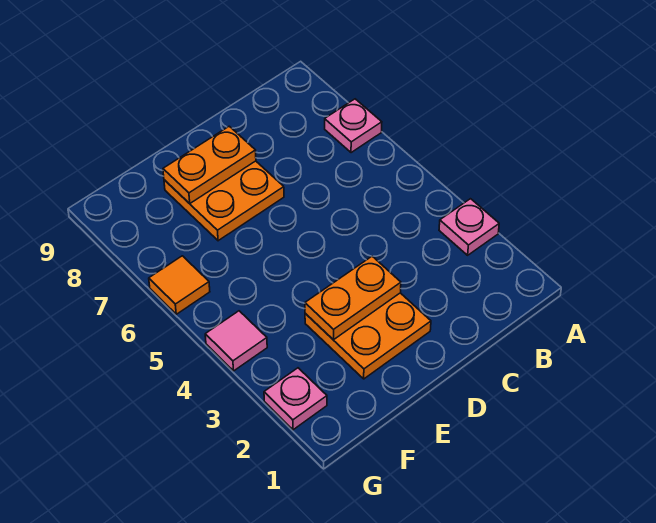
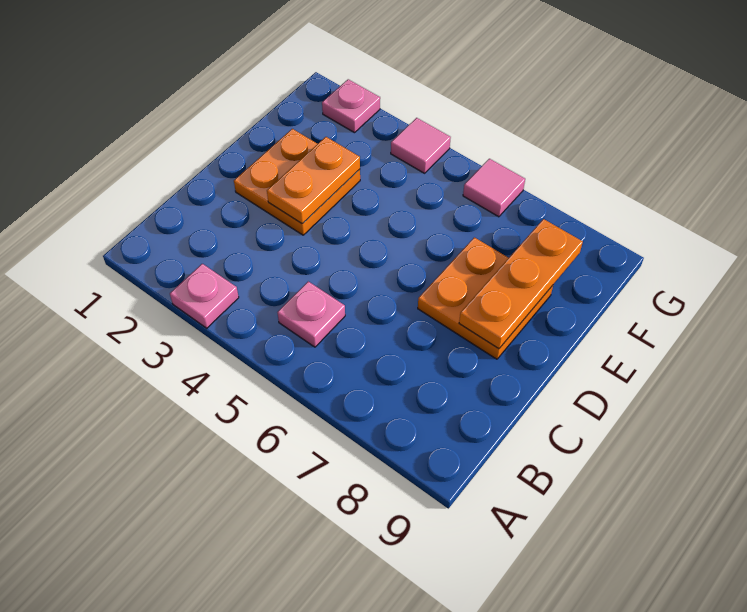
pink plate A7 level 1 -> pink plate B5 level 1
orange plate D8:E8 level 2 -> orange plate D8:F8 level 2
orange tile G6 level 1 -> pink tile G6 level 1

